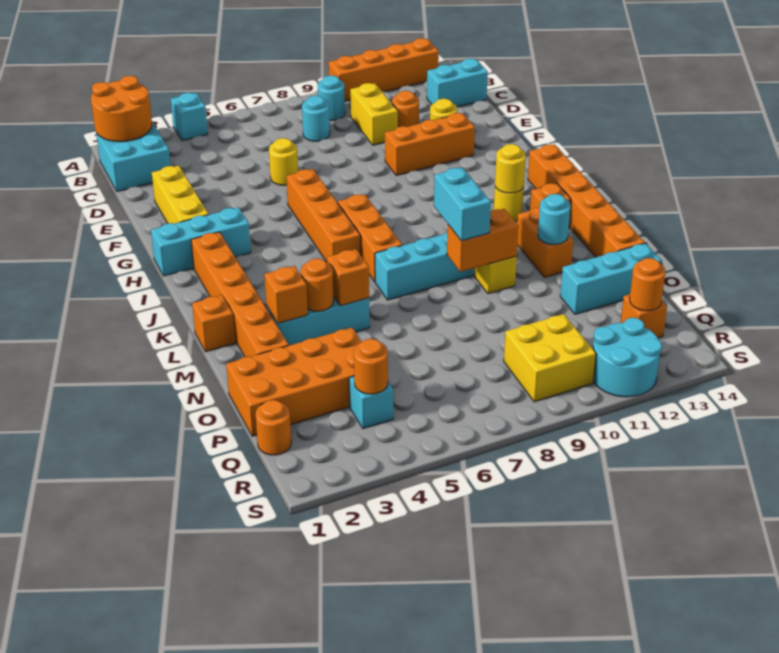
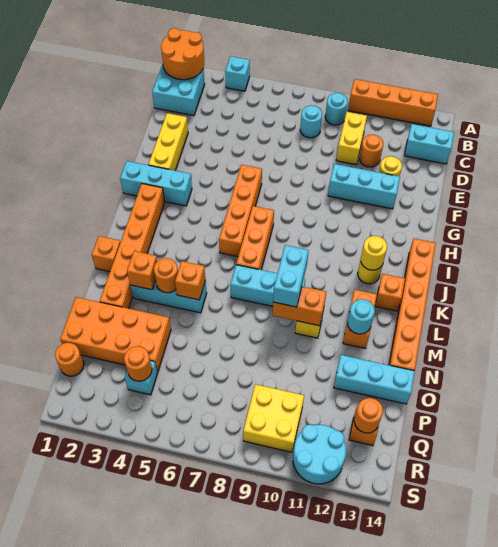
yellow round brick E6 level 1 -> none
orange brick F10:F12 level 1 -> cyan brick F10:F12 level 1

